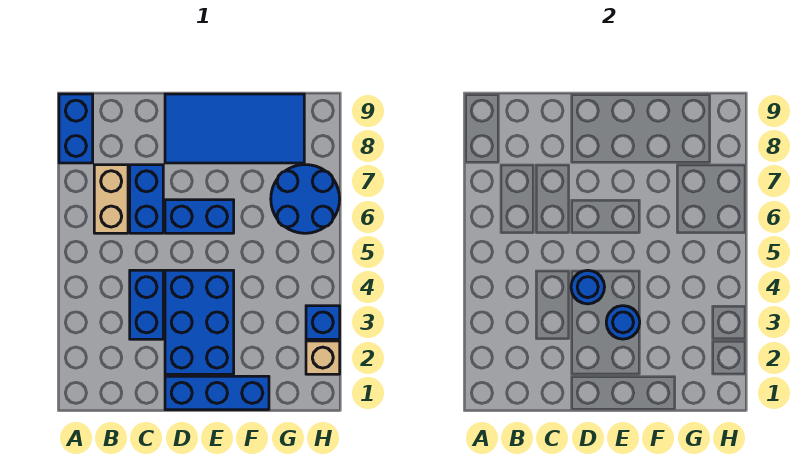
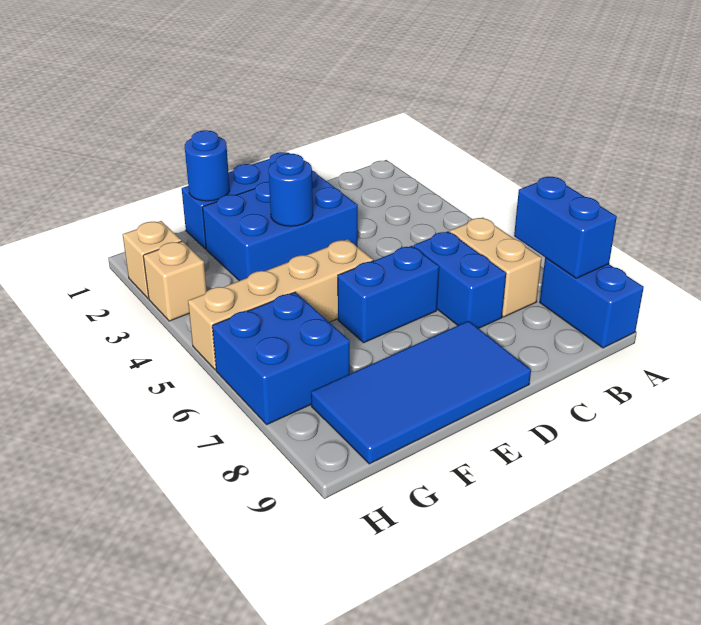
blue brick C3:C4 level 1 -> blue brick A7:A8 level 2
blue brick D2:E4 level 1 -> blue brick D2:F3 level 1
blue round brick D4 level 2 -> blue round brick F1 level 2
none -> tan brick E5:H5 level 1
blue round brick G6:H7 level 1 -> blue brick G6:H7 level 1
blue brick H3 level 1 -> tan brick H3 level 1

